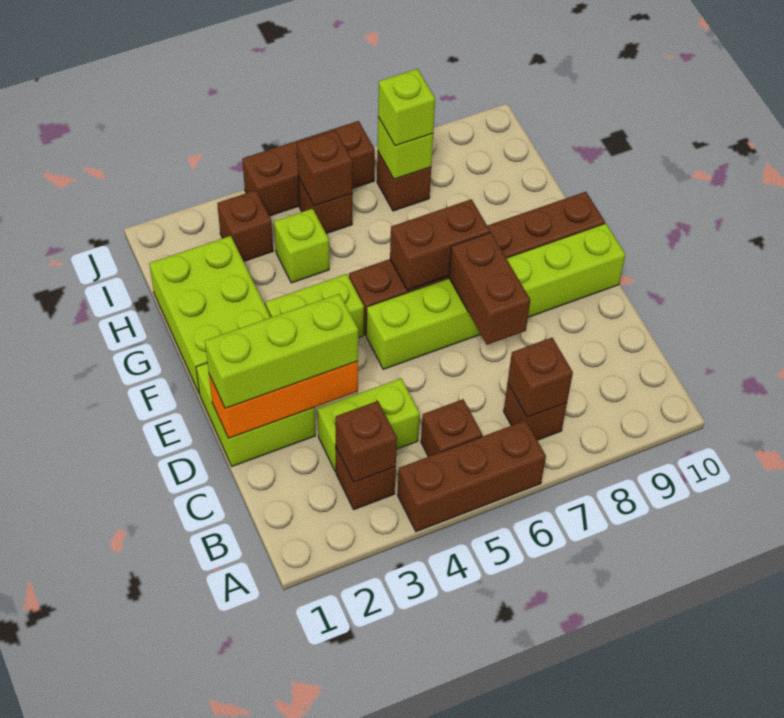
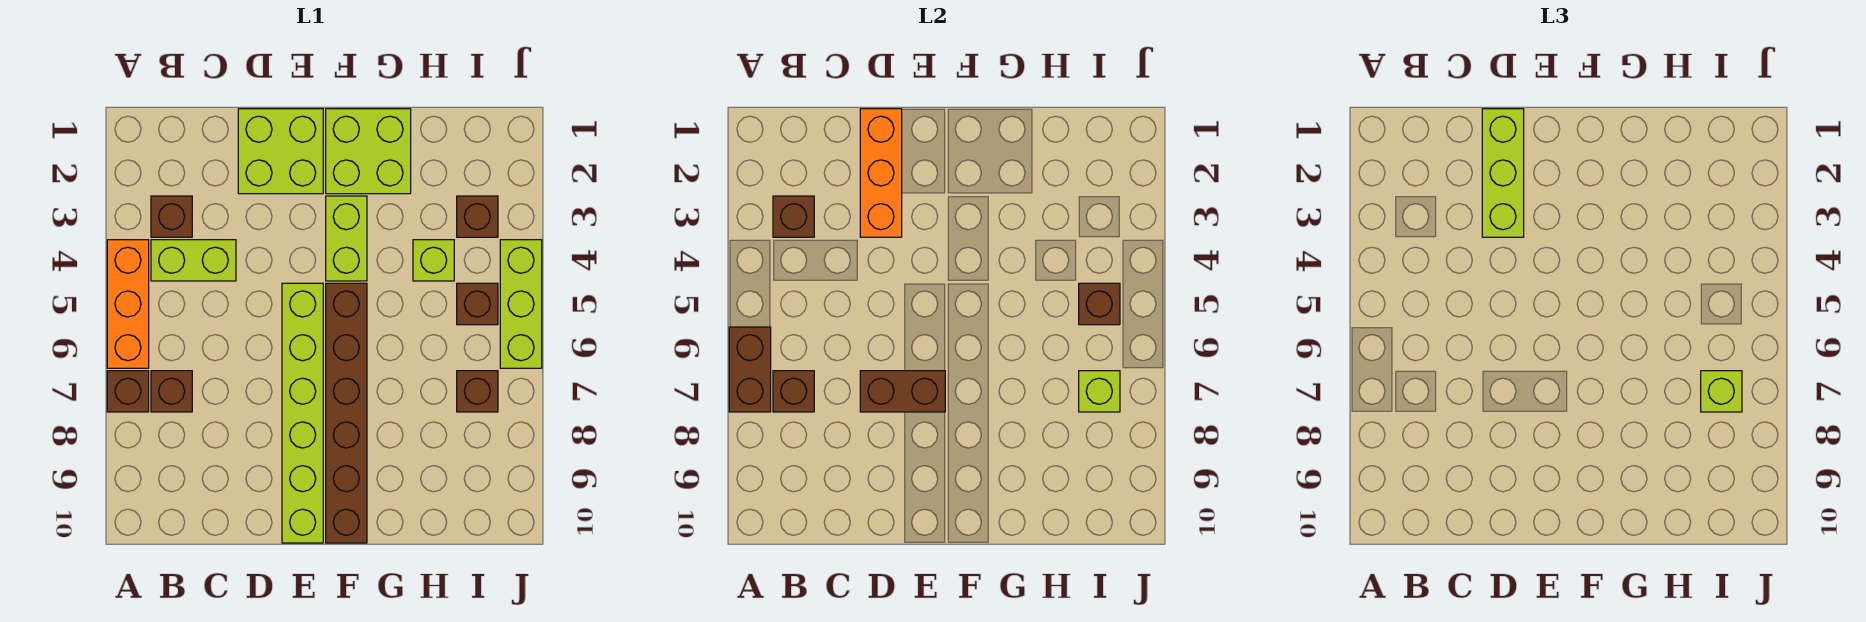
brown brick A4:A6 level 1 -> orange brick A4:A6 level 1
brown brick B5 level 1 -> brown brick A7 level 1
lime brick C3:C4 level 1 -> lime brick B4:C4 level 1
lime brick F1:H2 level 1 -> lime brick F1:G2 level 1
brown brick F6:F7 level 2 -> brown brick A6:A7 level 2
brown brick J4:J6 level 1 -> lime brick J4:J6 level 1

